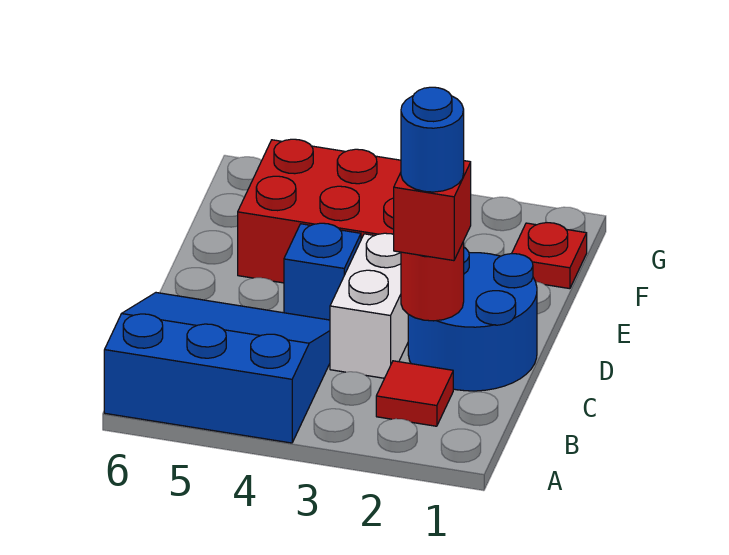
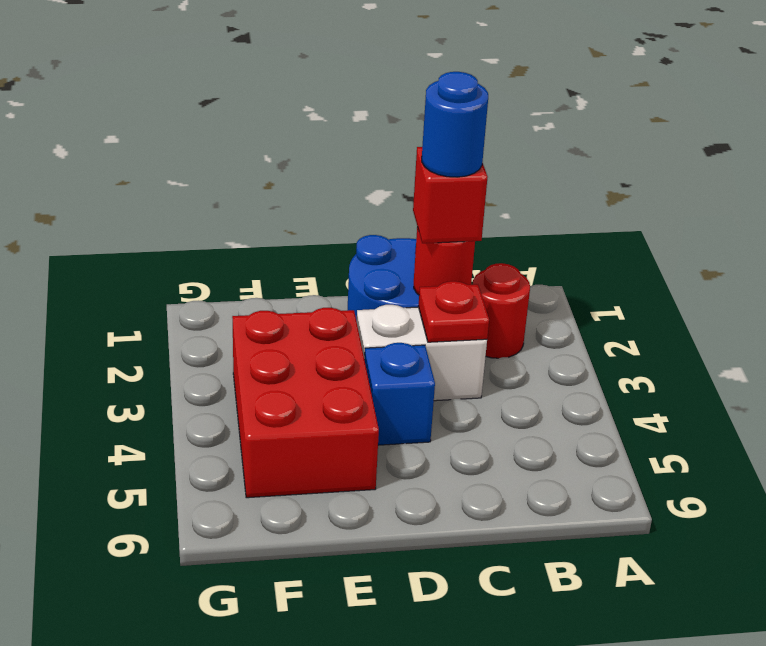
blue slope A4:C6 level 1 top A -> none
red tile B2 level 1 -> red round brick B2 level 1
red plate F1 level 1 -> red plate C3 level 2

